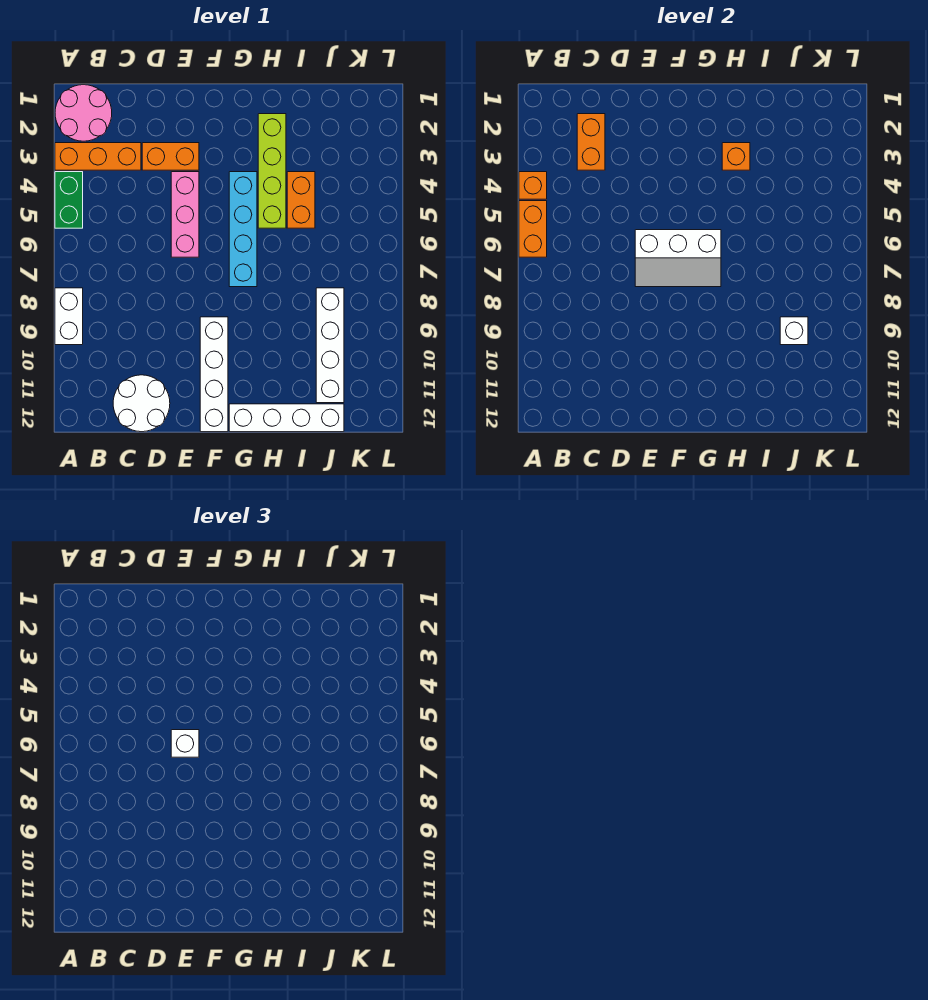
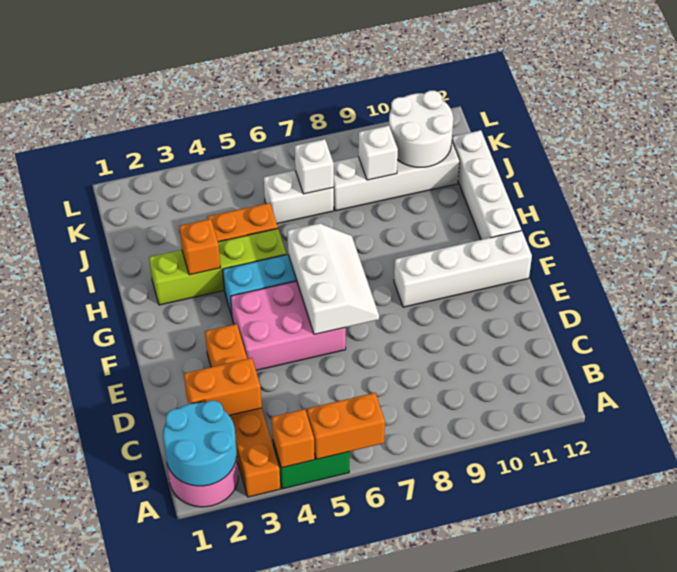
none -> cyan round brick A1:B2 level 2
white brick A8:A9 level 1 -> white brick J6:J7 level 1
white round brick C11:D12 level 1 -> white round brick J10:K11 level 2
pink brick E4:E6 level 1 -> pink brick E4:F6 level 1
white brick E6 level 3 -> white brick J7 level 2

